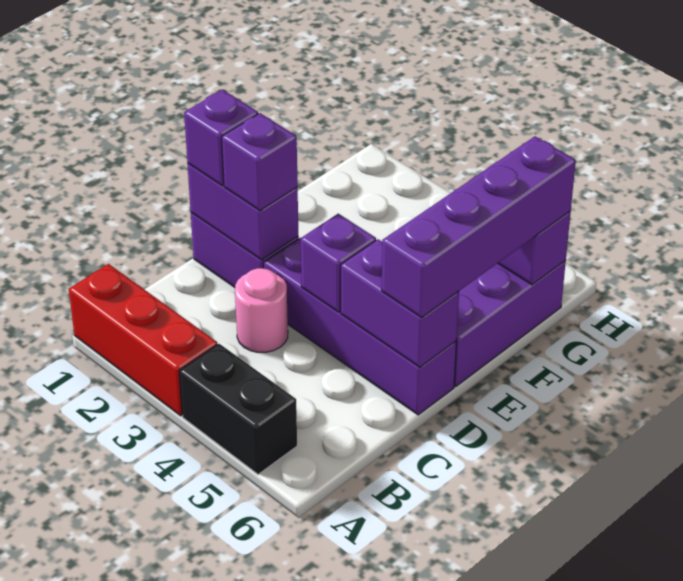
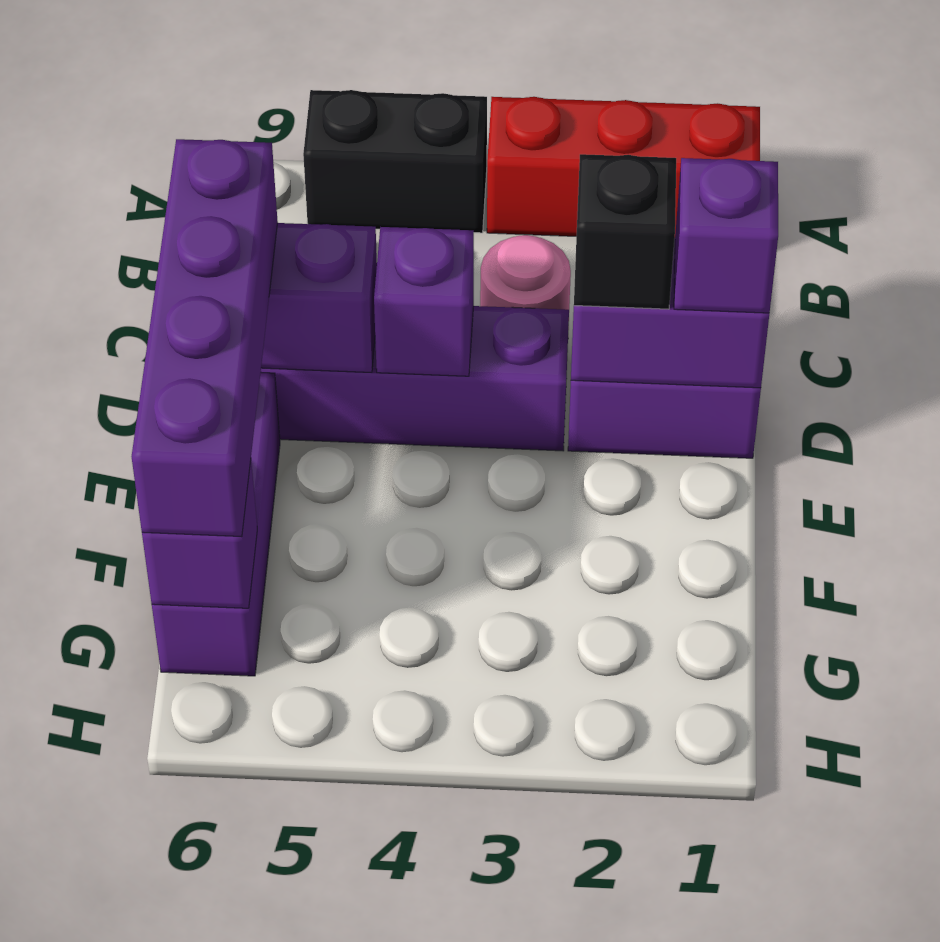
purple brick D2 level 3 -> black brick D2 level 3

